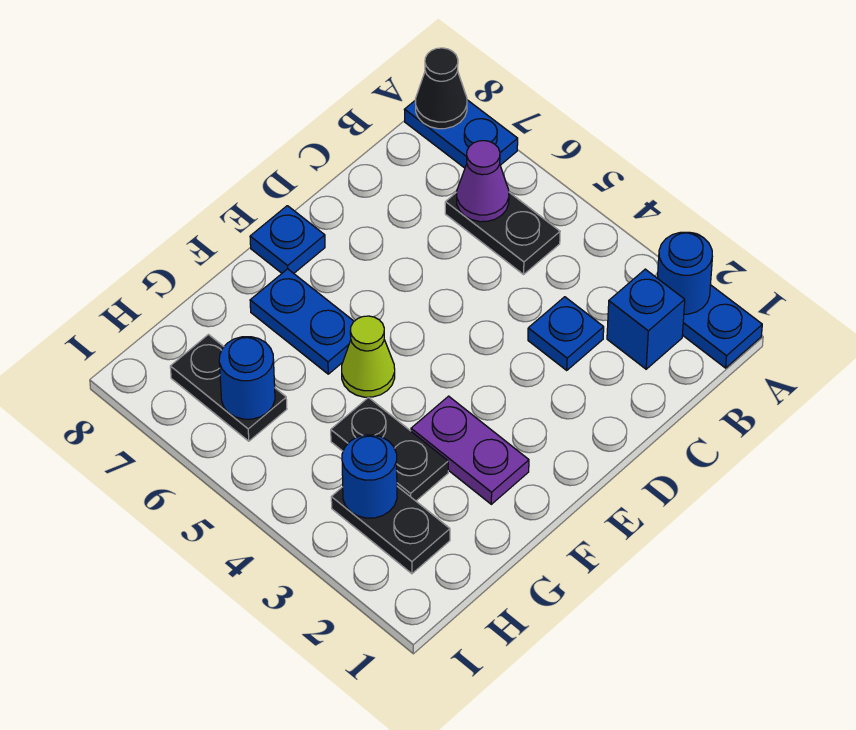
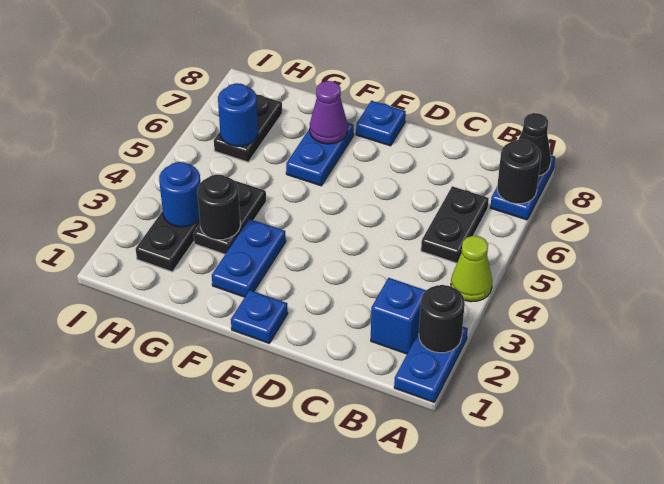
blue round brick A2 level 2 -> black round brick A2 level 2
none -> black round brick A7 level 2
purple cone B6 level 2 -> purple cone F7 level 2
blue plate C3 level 1 -> blue plate E1 level 1
purple plate F2:F3 level 1 -> blue plate F2:F3 level 1
lime cone F5 level 1 -> lime cone A4 level 1
none -> black round brick G3 level 2

